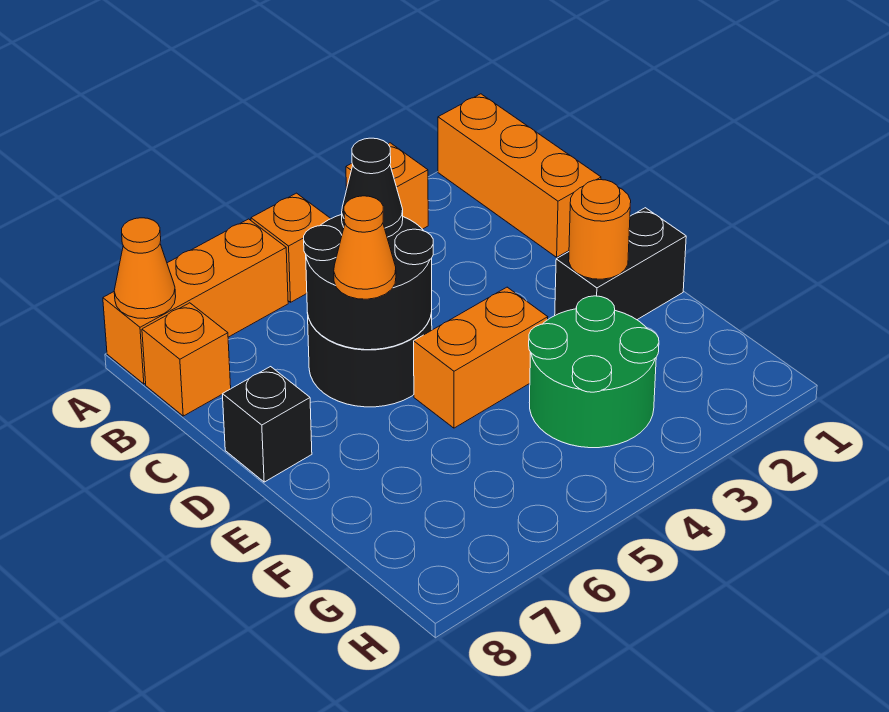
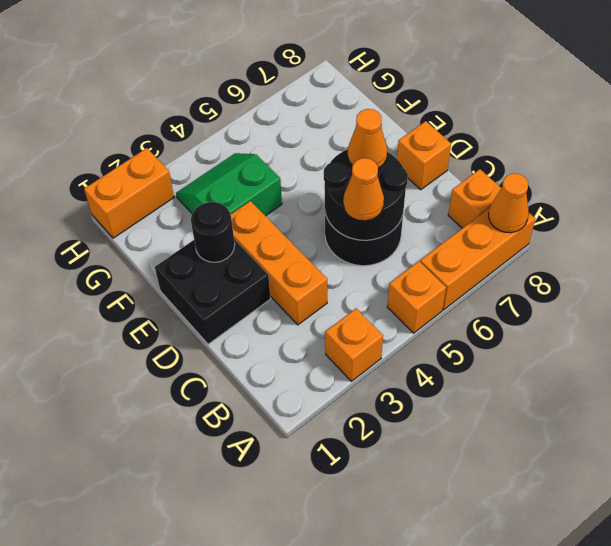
orange brick A1:C1 level 1 -> orange brick C3:E3 level 1
black cone C5 level 3 -> orange cone C5 level 3
black brick D8 level 1 -> orange brick D8 level 1
black brick E1:E2 level 1 -> black brick D1:E2 level 1
orange round brick E2 level 2 -> black round brick E2 level 2
orange brick E4:E5 level 1 -> orange brick H1:H2 level 1
green round brick F3:G4 level 1 -> green slope F3:G4 level 1 top F

